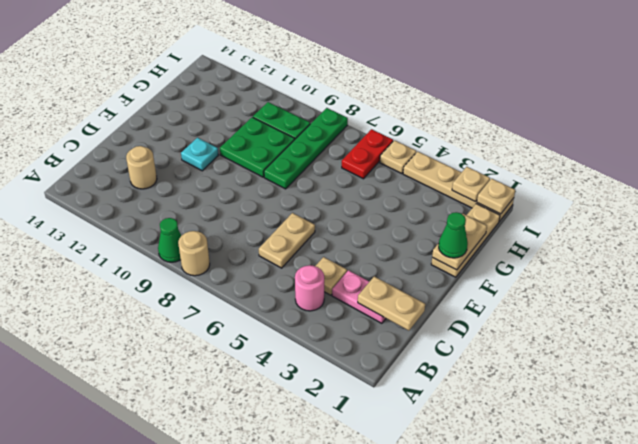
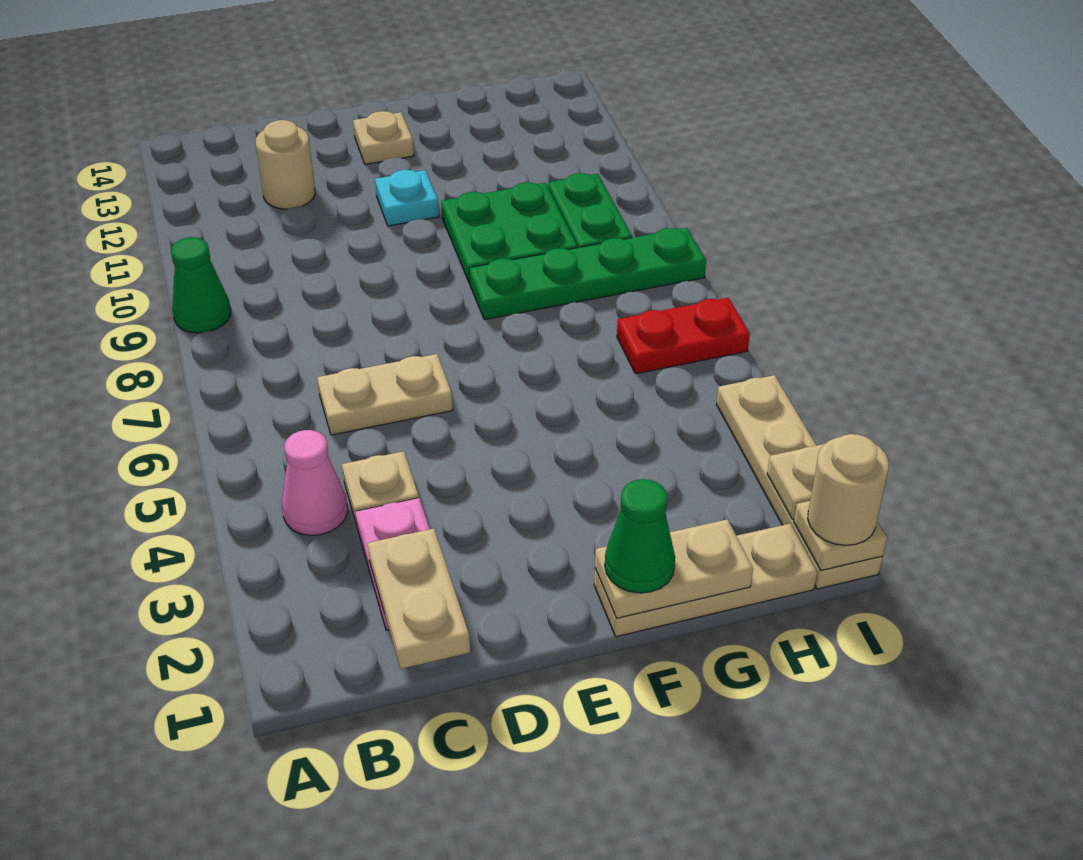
tan round brick A8 level 1 -> tan round brick I1 level 3
pink round brick B4 level 1 -> pink cone B4 level 1
tan plate I5 level 1 -> tan plate E13 level 1

